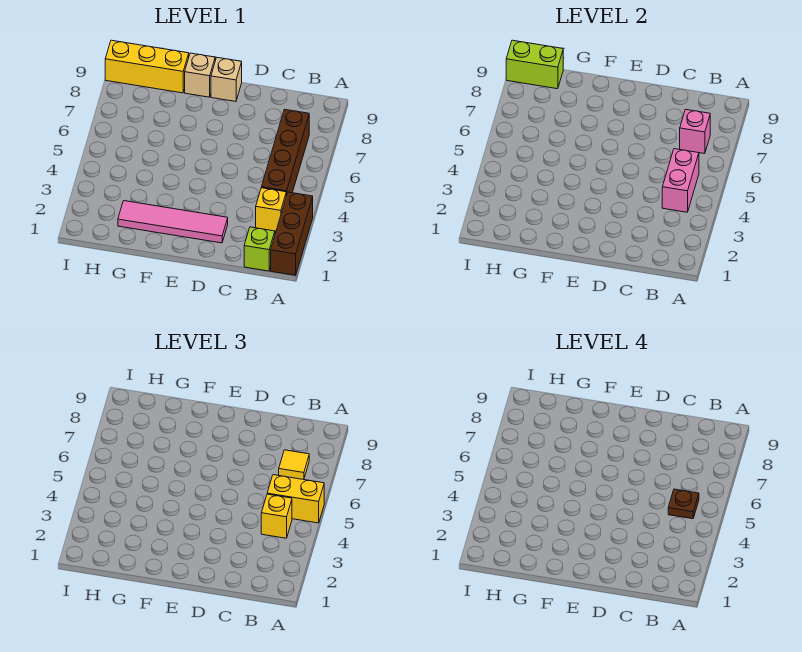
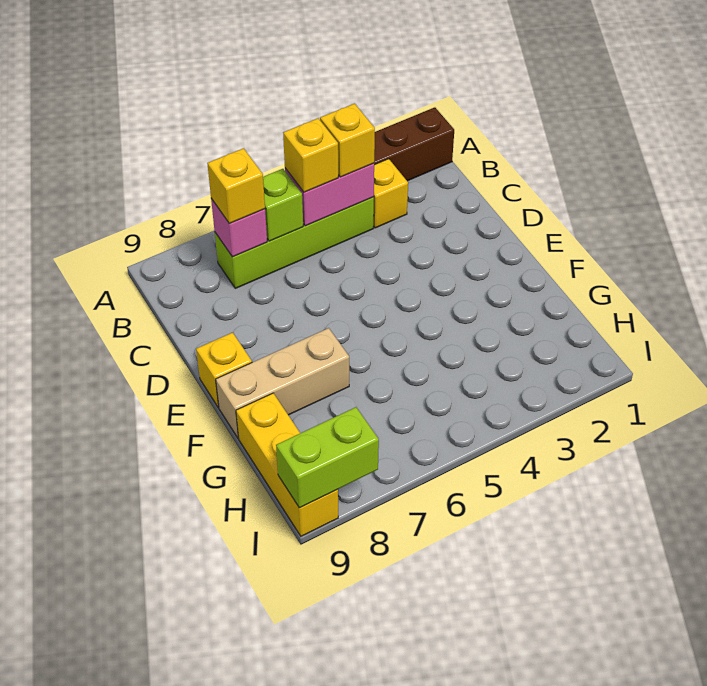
yellow brick A5:B5 level 3 -> yellow brick B5 level 3
lime brick B1 level 1 -> lime brick B6 level 2
brown brick B4:B7 level 1 -> lime brick B4:B7 level 1
brown plate B5 level 4 -> none
yellow tile B7 level 3 -> yellow brick B7 level 3
pink tile D2:G2 level 1 -> none
tan brick E9 level 1 -> yellow brick E9 level 1
tan brick F9 level 1 -> tan brick F7:F9 level 1
lime brick H9:I9 level 2 -> lime brick I8:I9 level 2

